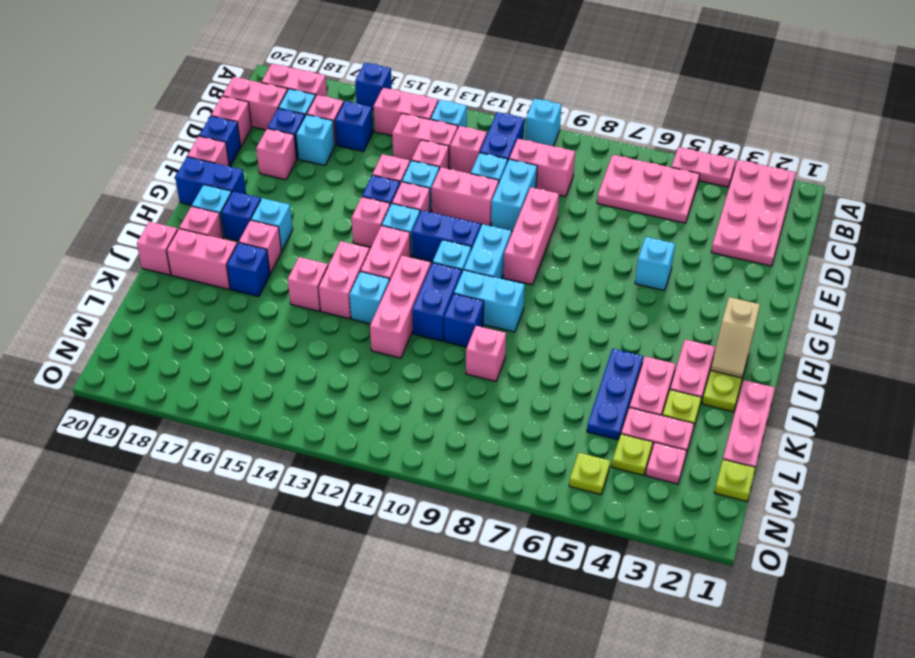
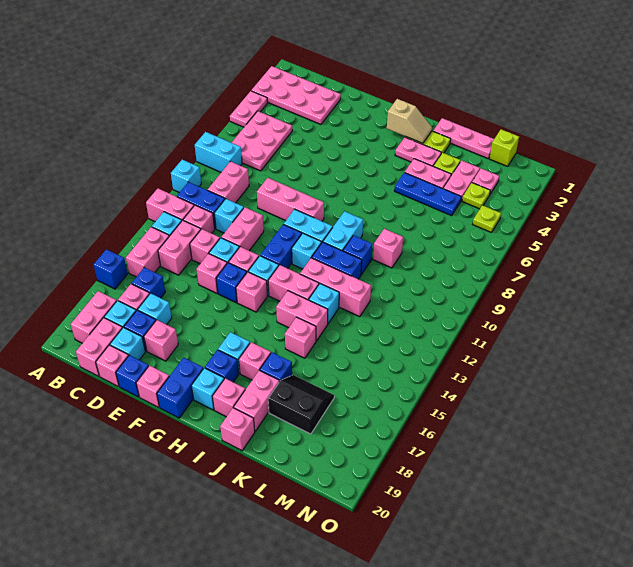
none -> pink brick A12:B12 level 1
cyan brick D10:E10 level 1 -> cyan brick A8:B8 level 1
cyan brick F5 level 1 -> cyan brick D19 level 1
none -> black slope K17:L18 level 1 top 18
lime plate M1 level 1 -> lime brick M1 level 1

